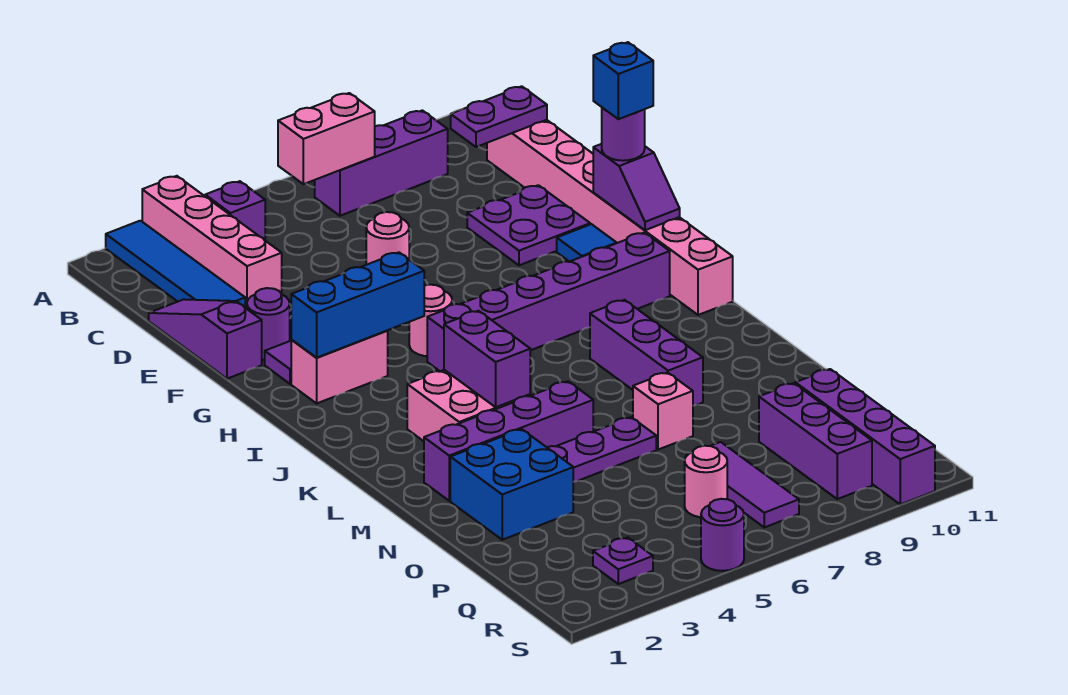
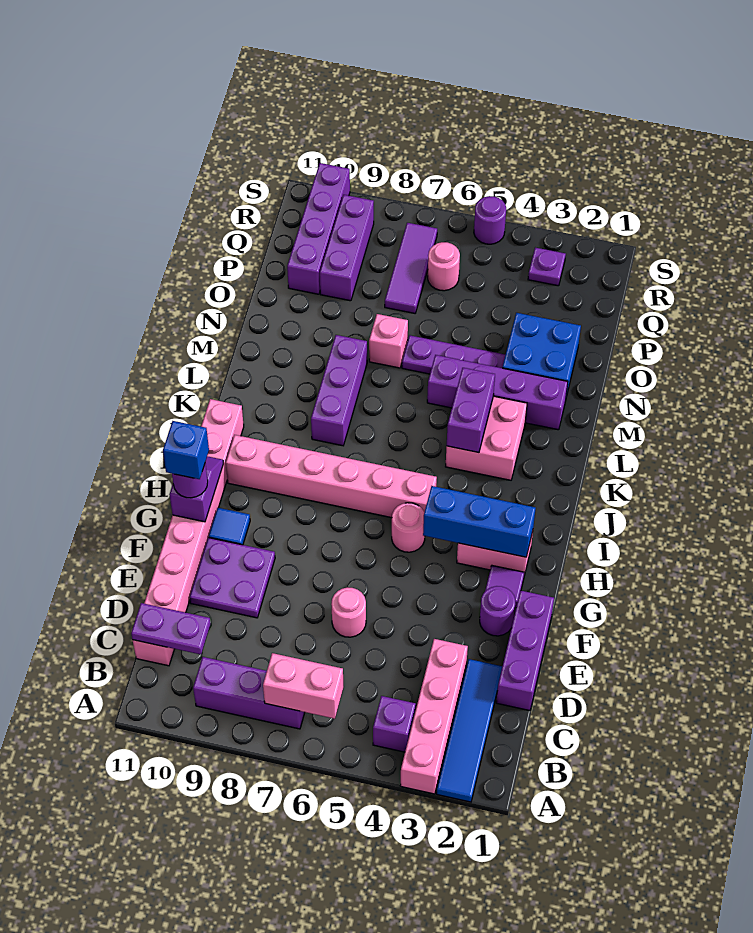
purple slope D1:F1 level 1 top F -> purple brick D1:F1 level 1
purple brick I5:I10 level 1 -> pink brick I5:I10 level 1

